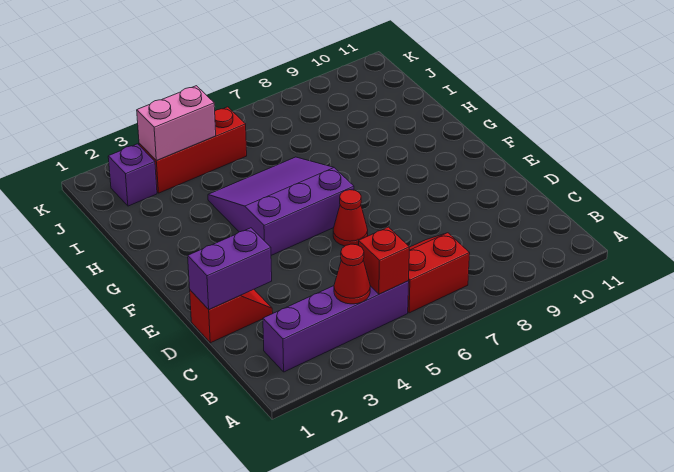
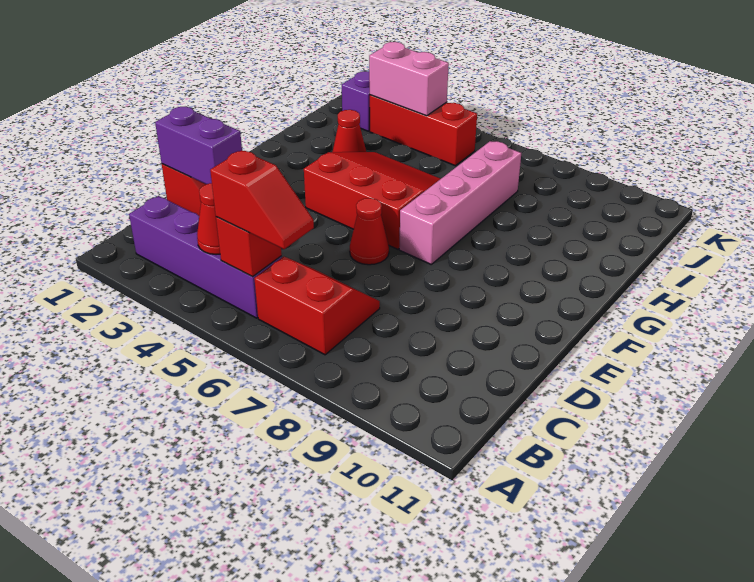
none -> red slope B5:B6 level 3 top 5
purple slope F4:H6 level 1 top F -> red slope F4:H6 level 1 top F
none -> pink brick F7:I7 level 1
none -> red cone H3 level 1

